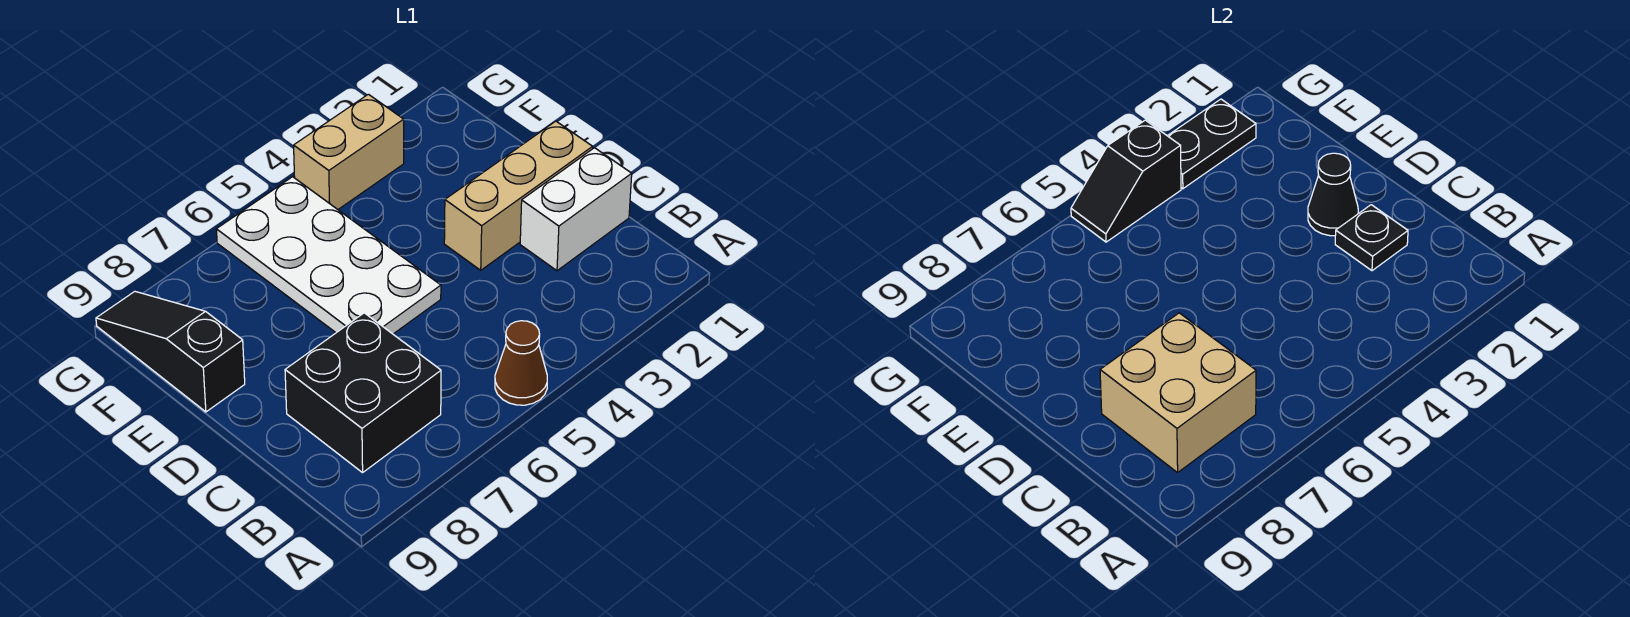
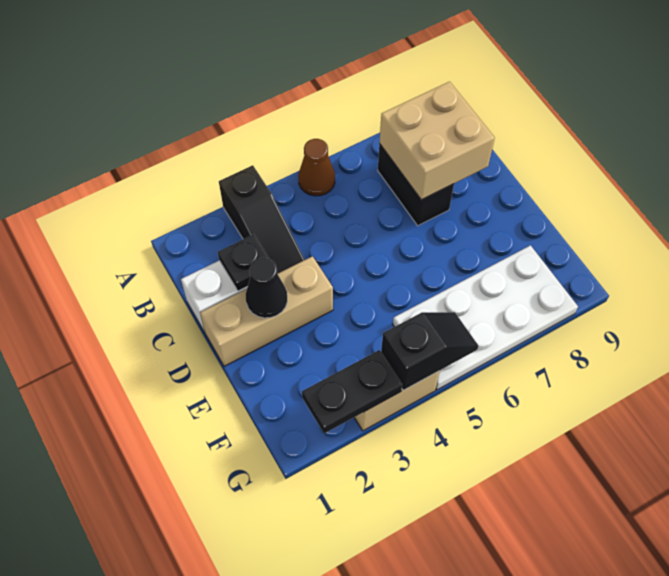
black brick B7:C8 level 1 -> black brick B7:C7 level 1
white plate D5:G6 level 1 -> white plate F5:G8 level 1
black slope E9:G9 level 1 top E -> black slope A3:C3 level 1 top A

